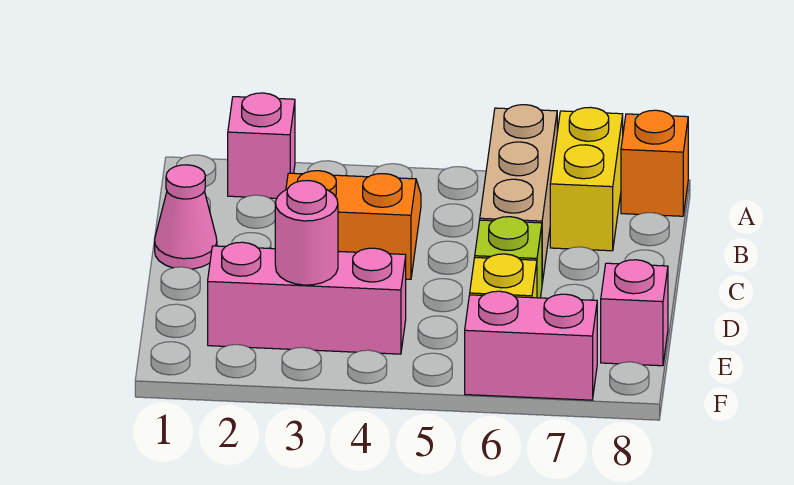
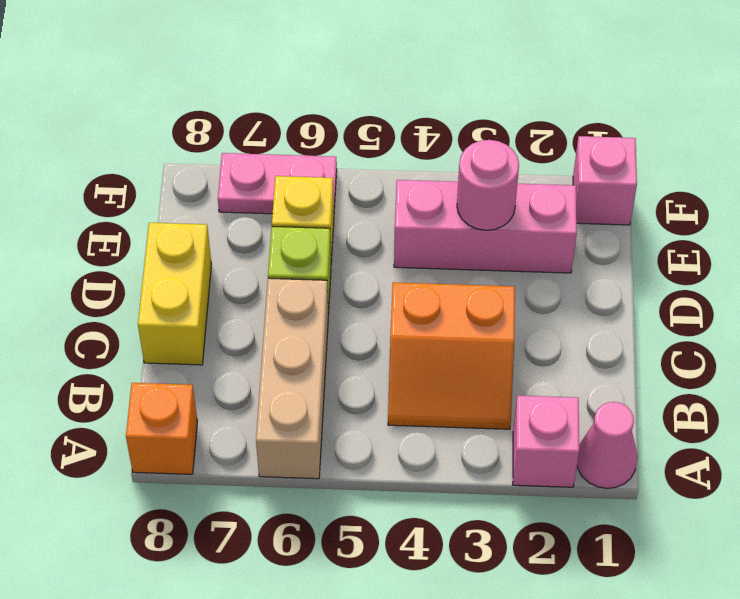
yellow brick A7:B7 level 1 -> yellow brick C8:D8 level 1
pink cone C1 level 1 -> pink cone A1 level 1
pink brick E8 level 1 -> pink brick F1 level 1
pink brick F6:F7 level 1 -> pink plate F6:F7 level 1

